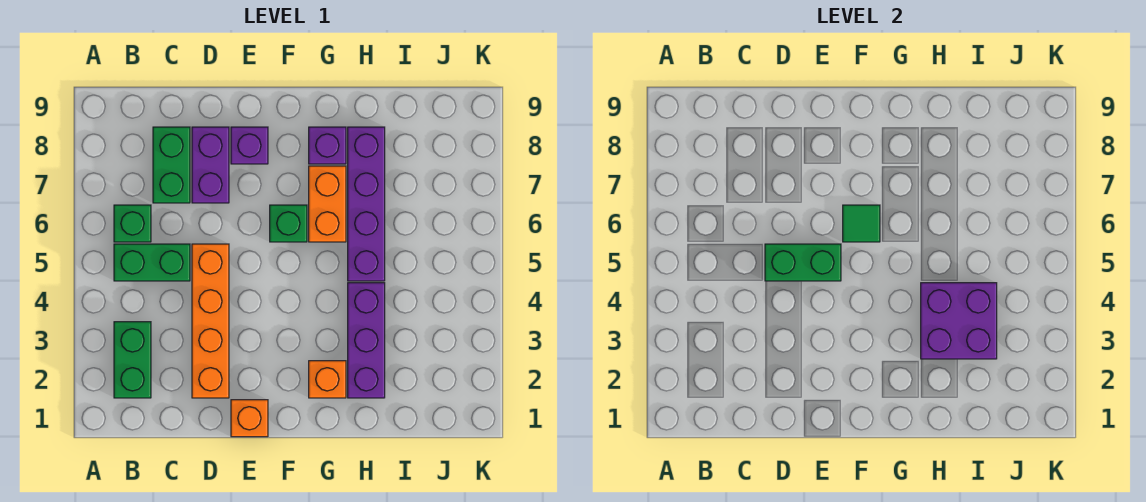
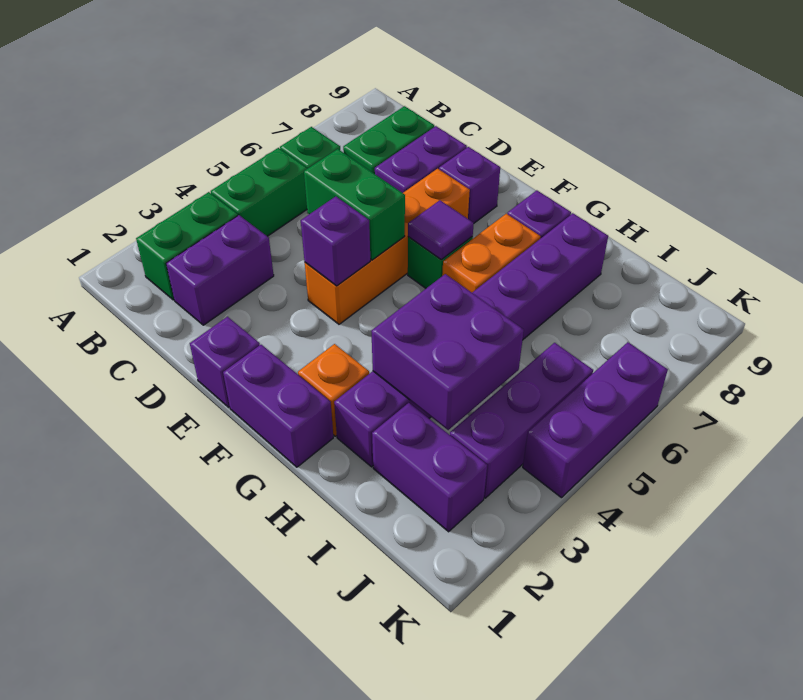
green brick B5:C5 level 1 -> green brick B4:B5 level 1
none -> purple brick C2:C3 level 1
orange brick D2:D5 level 1 -> orange brick E4:E7 level 1
orange brick E1 level 1 -> purple brick E1 level 1
none -> purple brick E4 level 2
none -> purple brick F1:G1 level 1
green tile F6 level 2 -> purple tile F6 level 2
none -> purple brick I2:J2 level 1
none -> purple brick J3:J5 level 1
none -> purple brick K4:K6 level 1

